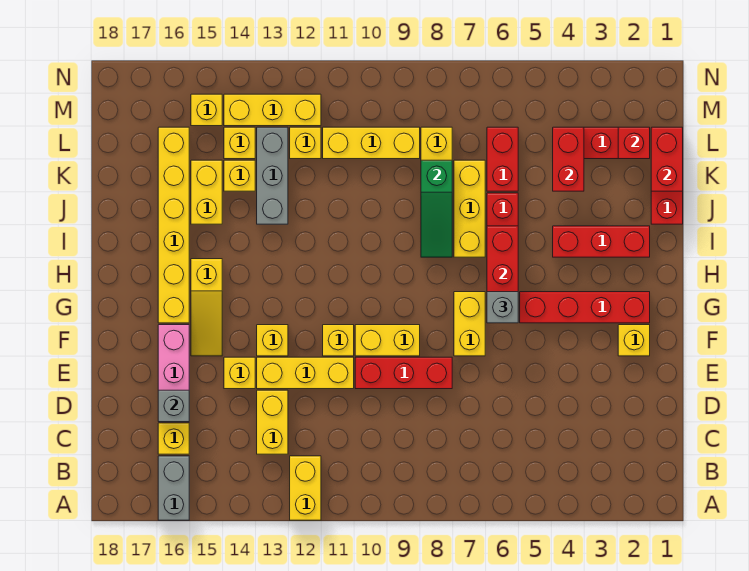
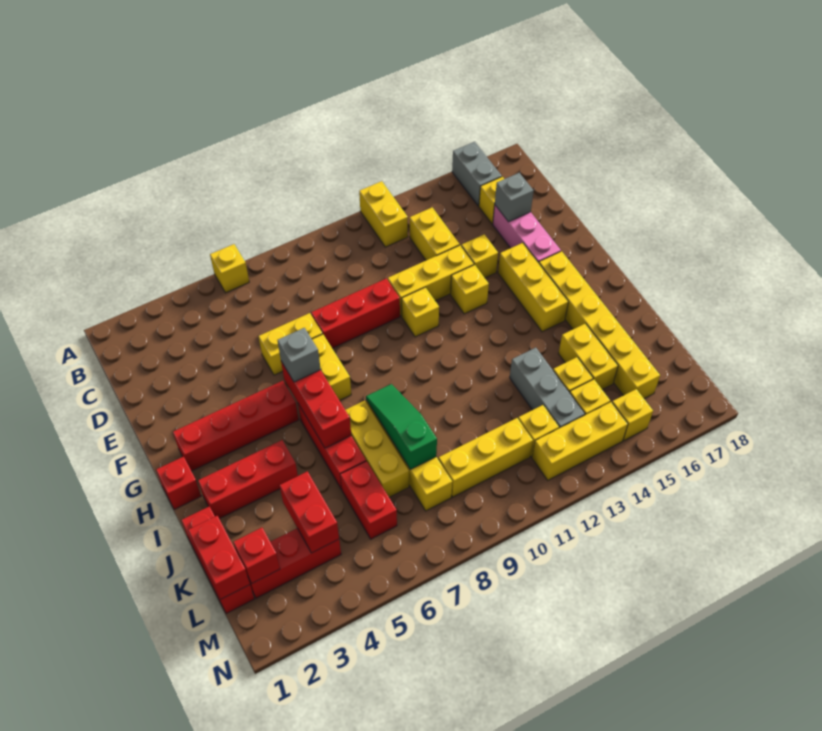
yellow brick F2 level 1 -> yellow brick A6 level 1
yellow brick F9:F10 level 1 -> yellow brick E6:E7 level 1
yellow slope F15:H15 level 1 top H -> yellow brick F15:H15 level 1
none -> red brick H1 level 1

